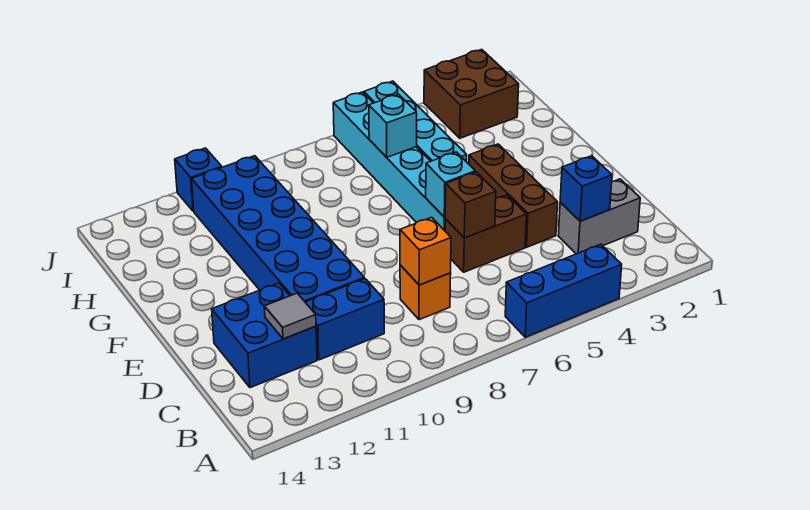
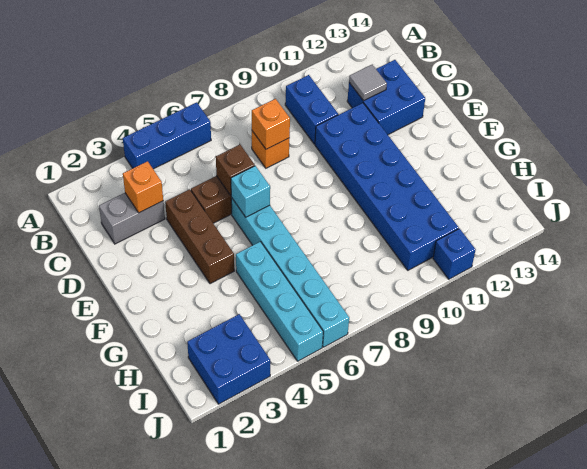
blue brick C3 level 2 -> orange brick C3 level 2
blue brick C10:C11 level 1 -> blue brick B10:C10 level 1
cyan brick H6 level 2 -> none
brown brick I2:J3 level 1 -> blue brick I2:J3 level 1

